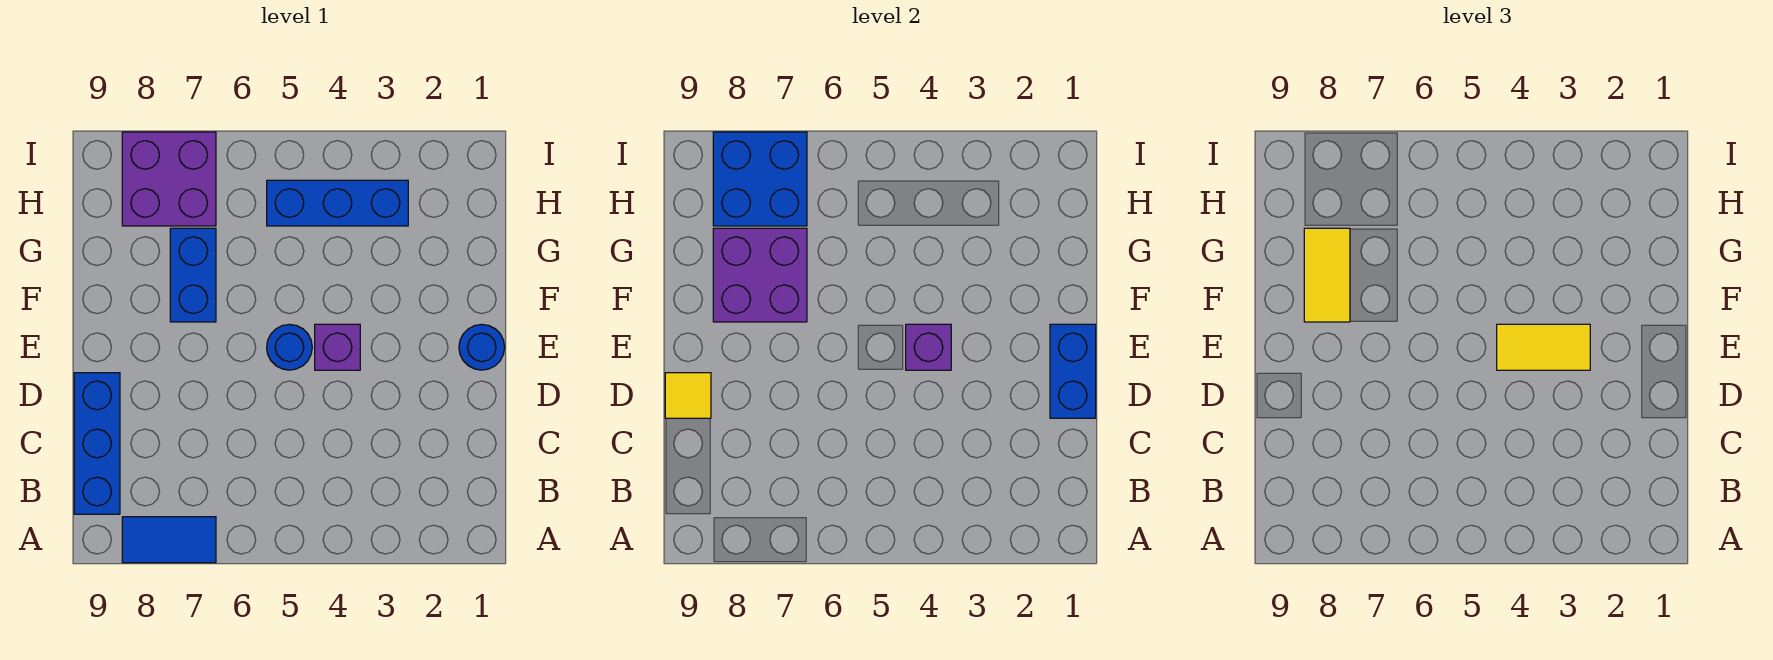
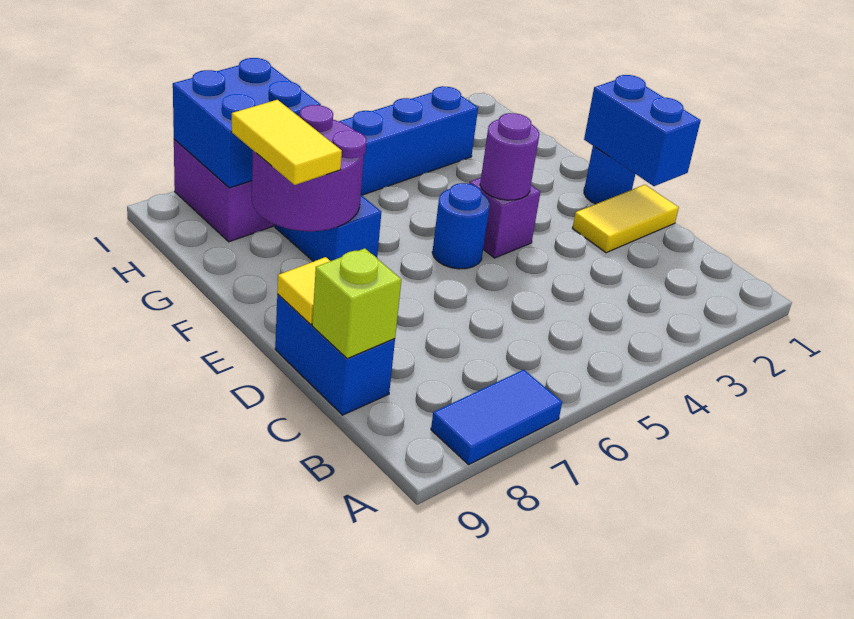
blue brick B9:D9 level 1 -> blue brick C9:D9 level 1
none -> lime brick C9 level 2
yellow tile E3:E4 level 3 -> yellow tile D1:D2 level 1
purple brick E4 level 2 -> purple round brick E4 level 2
purple brick F7:G8 level 2 -> purple round brick F7:G8 level 2

